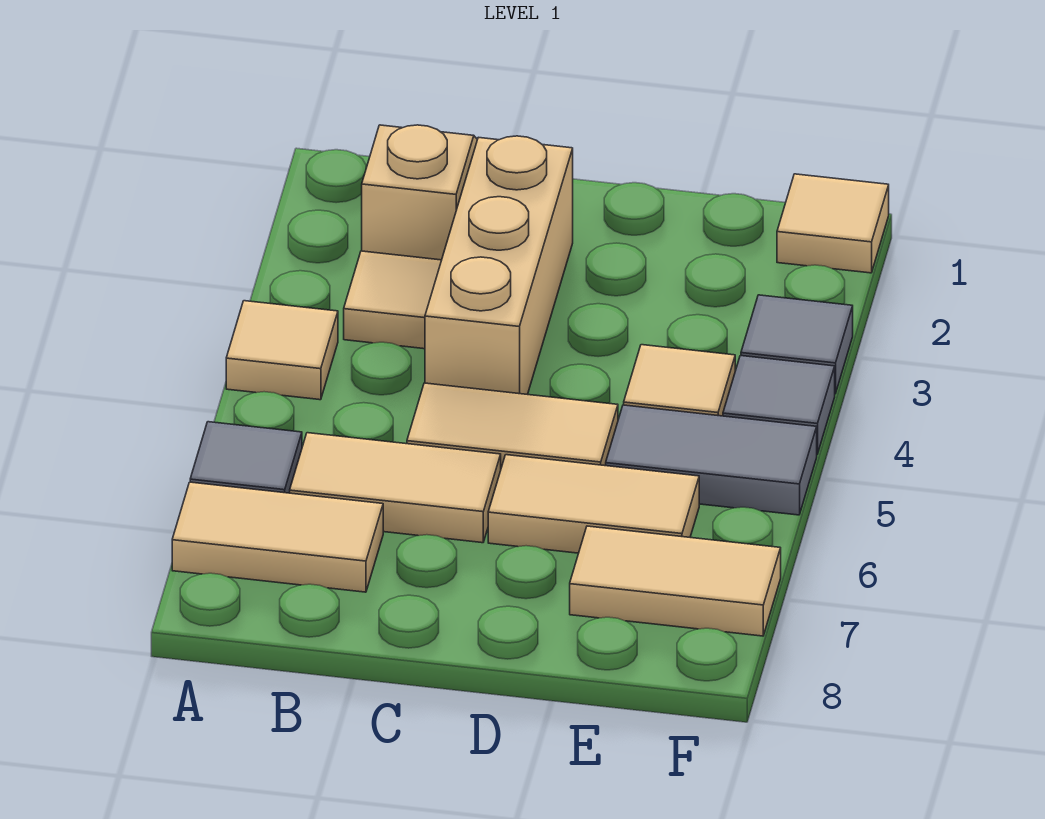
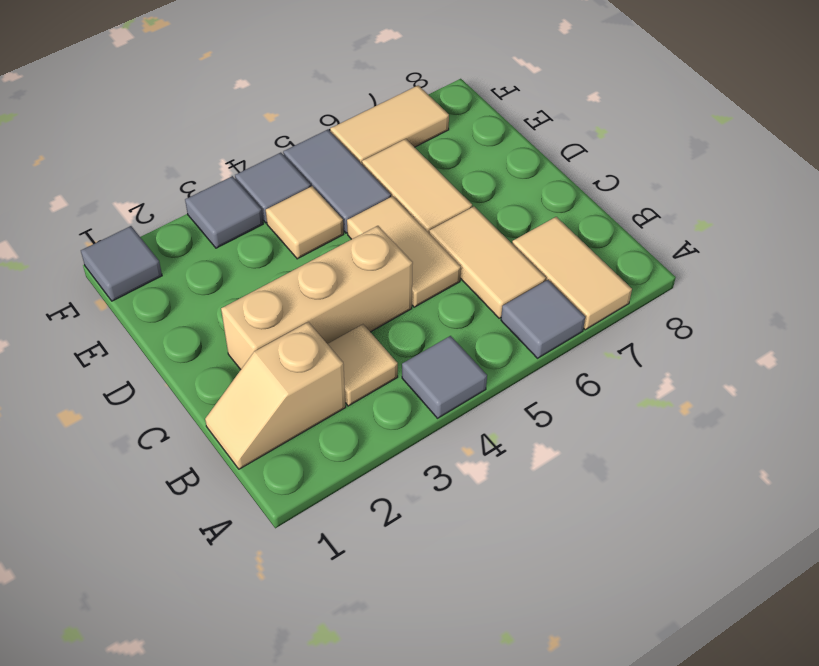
tan tile A4 level 1 -> grey tile A4 level 1
tan tile E7:F7 level 1 -> tan tile F6:F7 level 1
tan tile F1 level 1 -> grey tile F1 level 1

